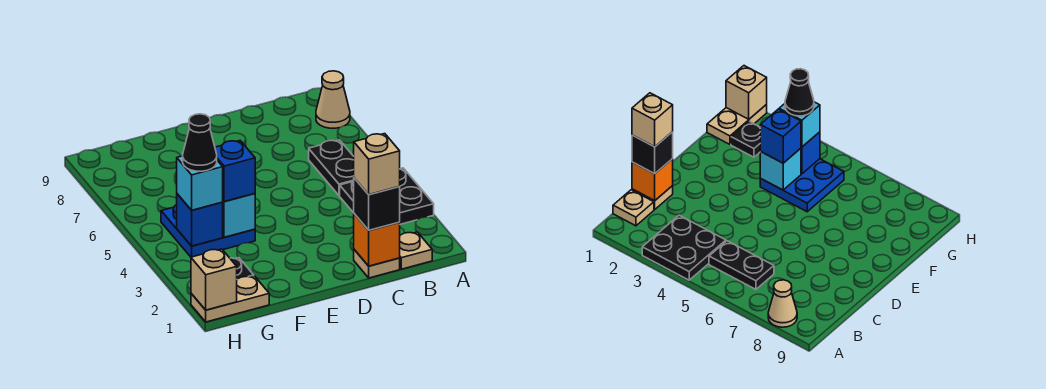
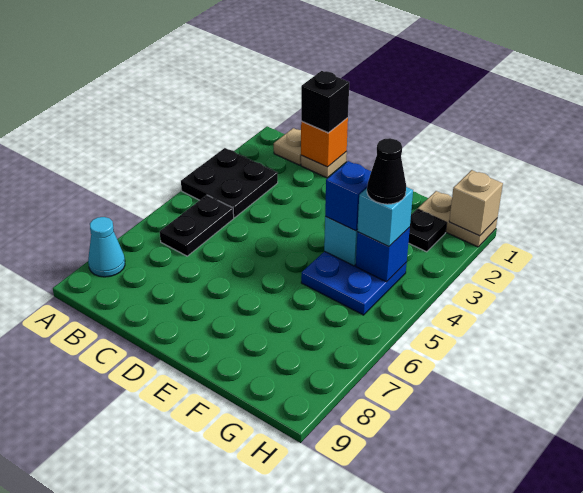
tan cone A8 level 1 -> cyan cone A8 level 1
tan brick C1 level 4 -> none

